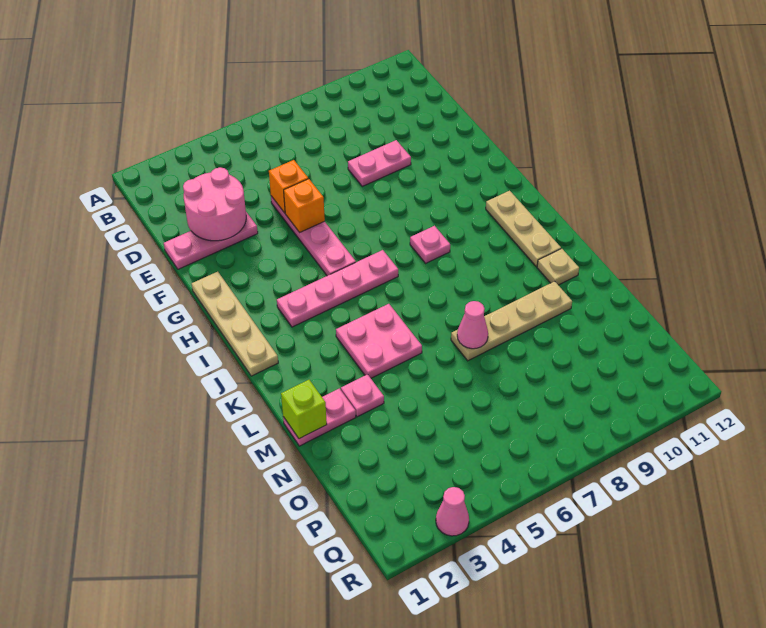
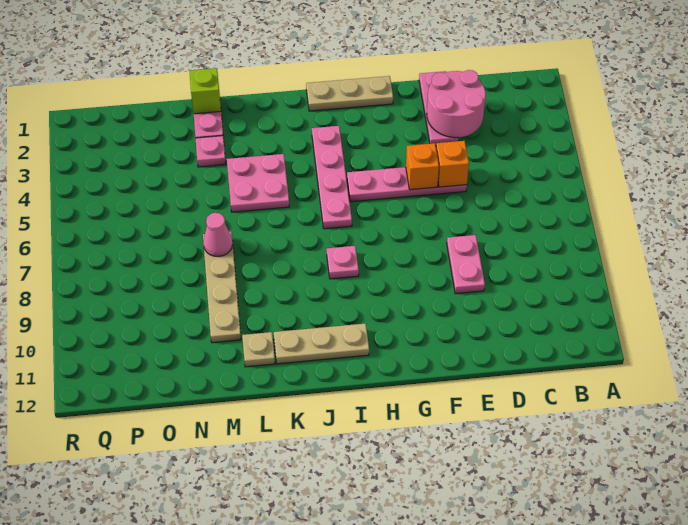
tan plate G1:J1 level 1 -> tan plate G1:I1 level 1
pink cone R3 level 1 -> none

